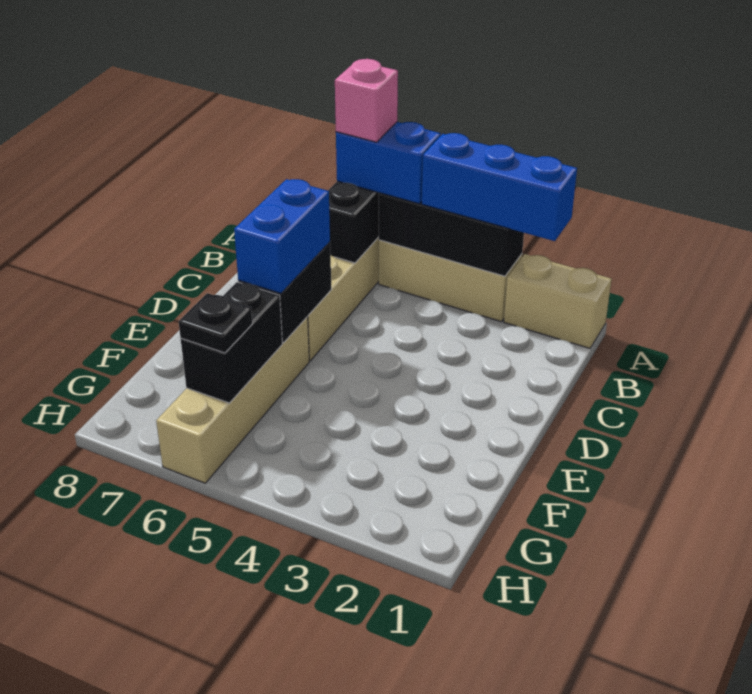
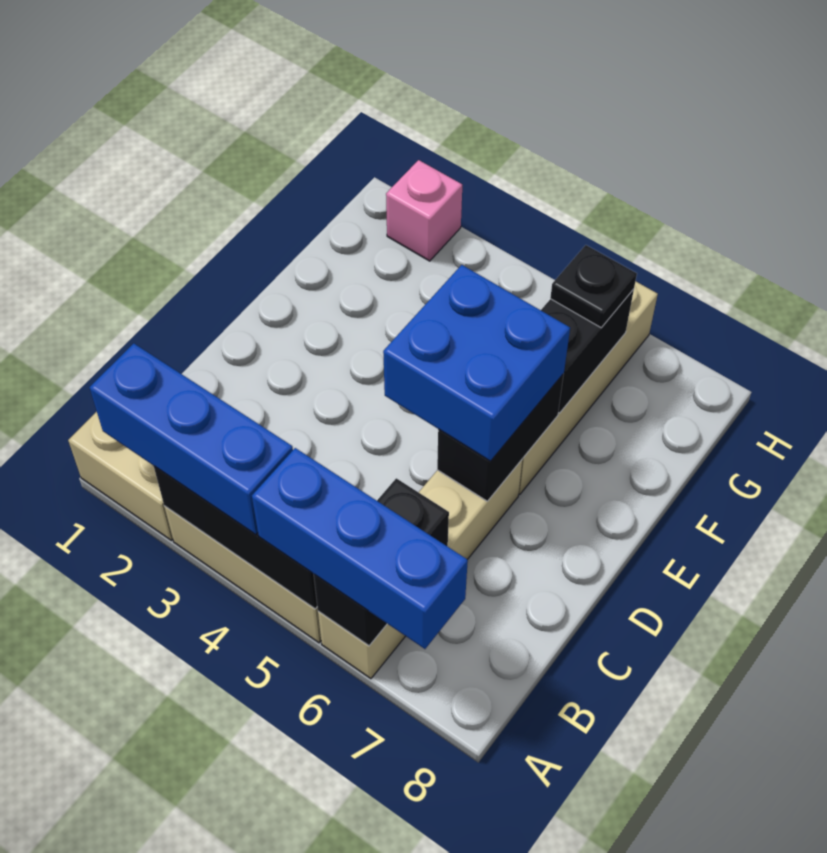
blue brick A5:A6 level 3 -> blue brick A5:A7 level 3
pink brick A6 level 4 -> pink brick H2 level 1
blue brick D6:E6 level 3 -> blue brick D5:E6 level 3

